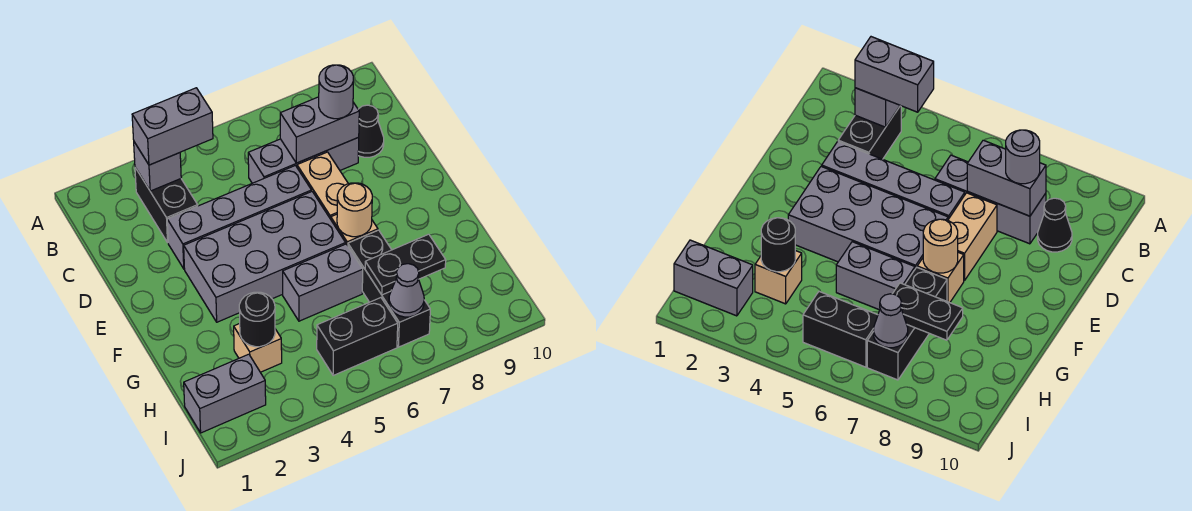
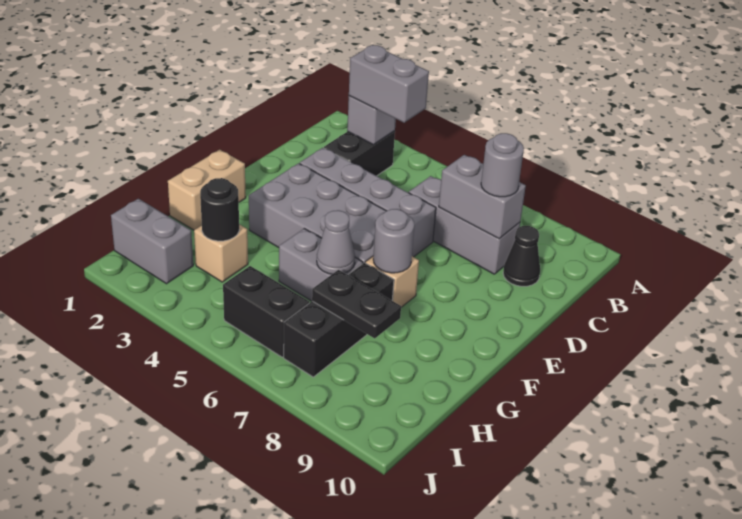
tan brick D7:E7 level 1 -> tan brick F1:G1 level 1
tan round brick F7 level 2 -> grey round brick F7 level 2
grey cone I7 level 2 -> grey cone G6 level 2

